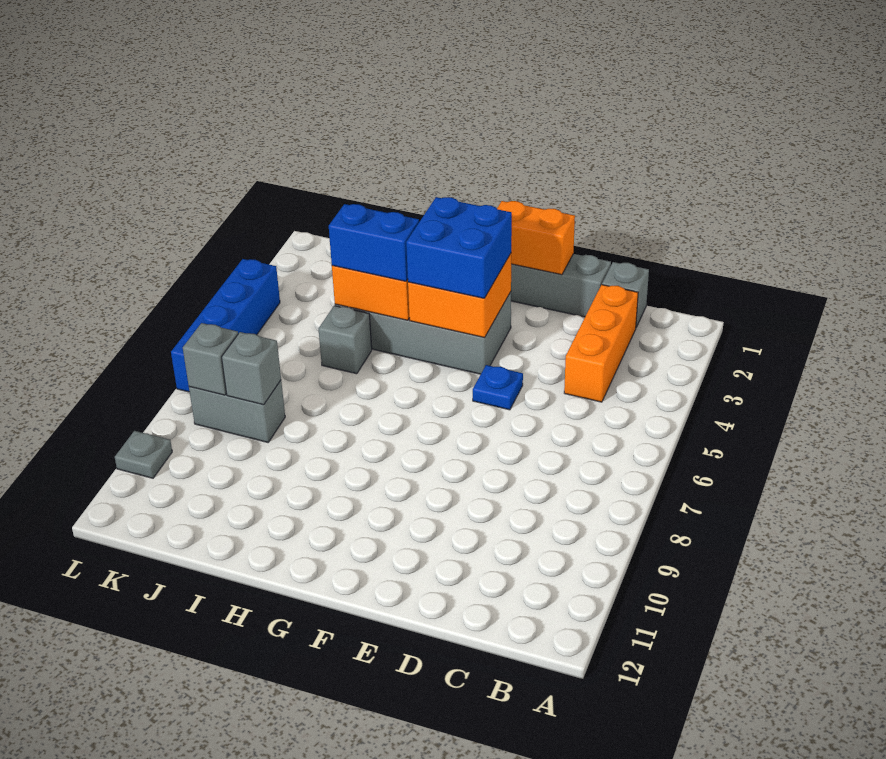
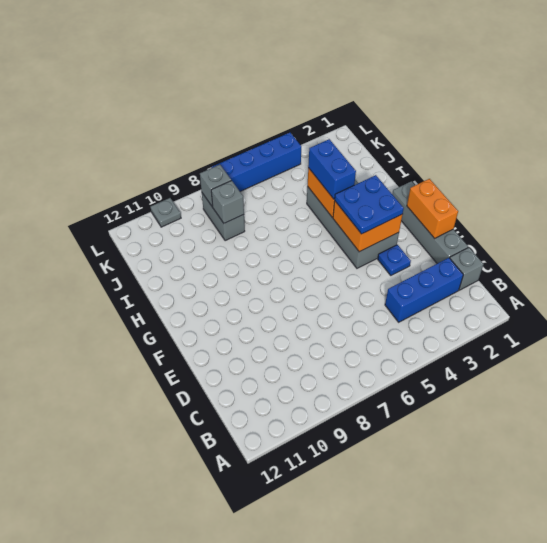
orange brick C2:C4 level 1 -> blue brick C2:C4 level 1
blue plate E5 level 1 -> blue plate E3 level 1
blue brick F3:G4 level 3 -> blue plate F3:G4 level 3
grey brick I5 level 1 -> none

